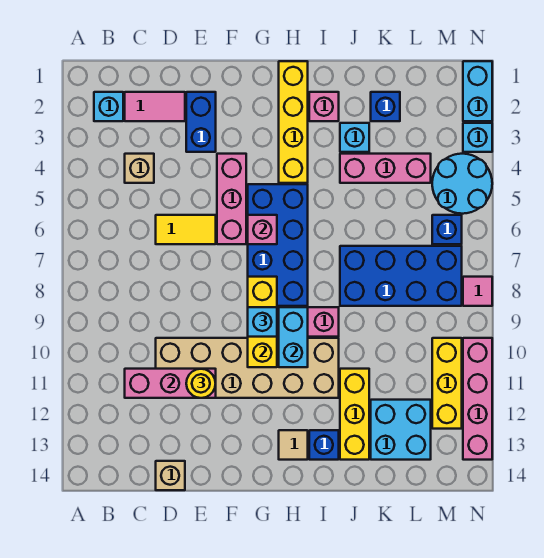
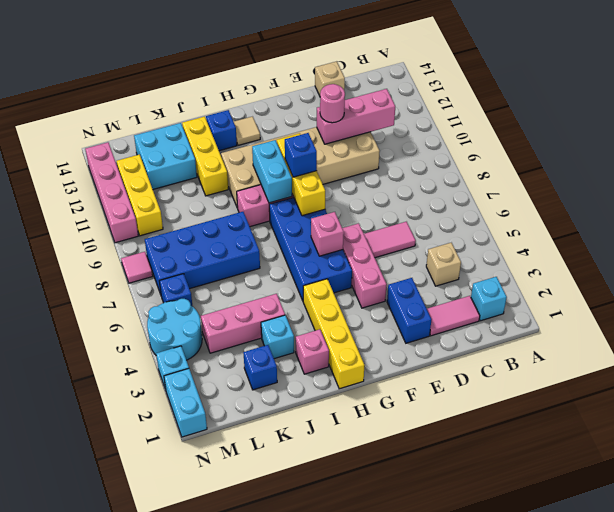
yellow tile D6:E6 level 1 -> pink tile D6:E6 level 1
yellow round brick E11 level 3 -> pink round brick E11 level 3
cyan brick G9 level 3 -> blue brick G9 level 3

